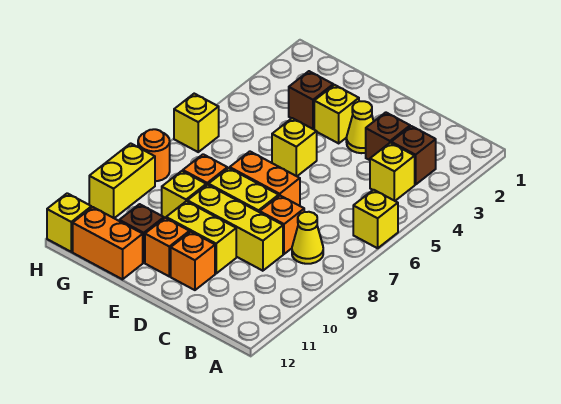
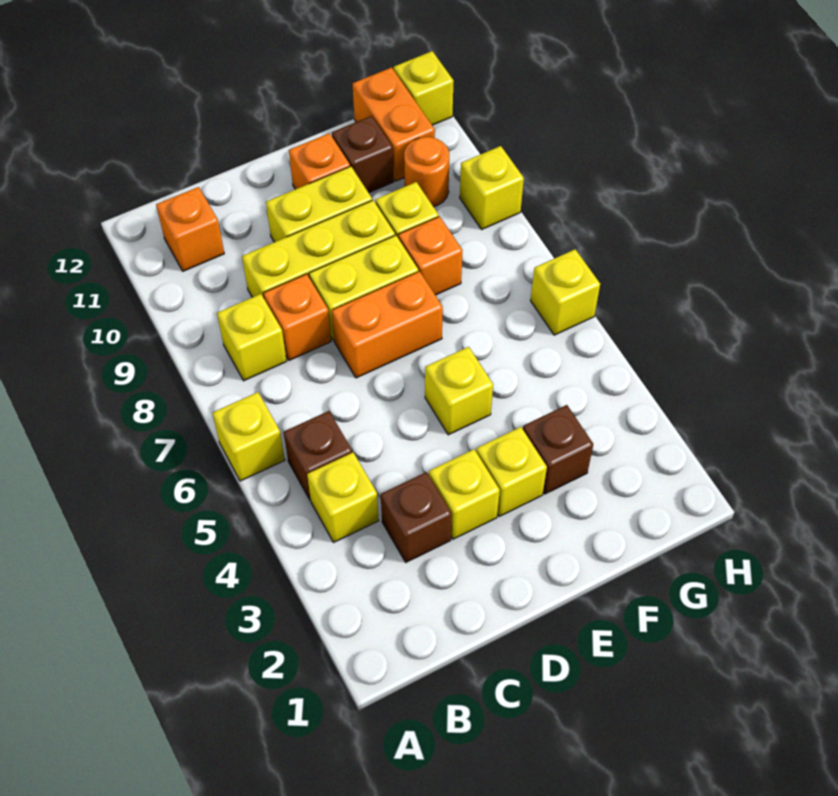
brown brick B3 level 1 -> brown brick B5 level 1
yellow cone B8 level 1 -> yellow brick B8 level 1
yellow cone D3 level 1 -> yellow brick D3 level 1
orange brick D11 level 1 -> orange brick B11 level 1
orange brick F12:G12 level 1 -> orange brick G11:G12 level 1
orange round brick H8 level 1 -> orange round brick G10 level 1
yellow brick H9:H10 level 1 -> yellow brick H9 level 1

